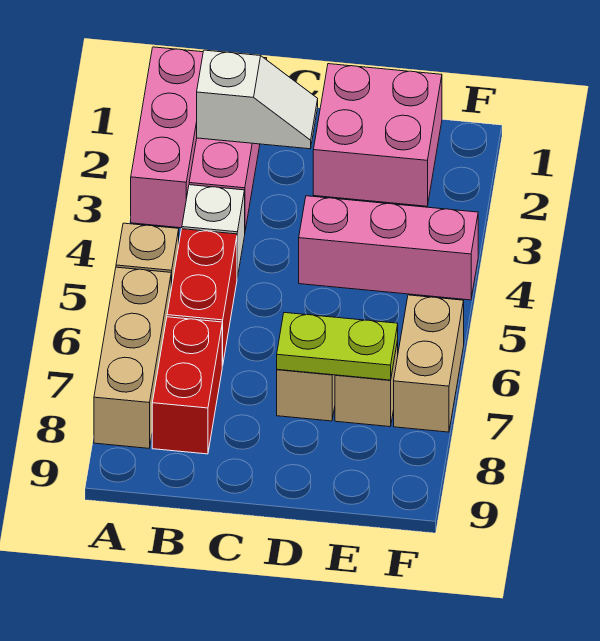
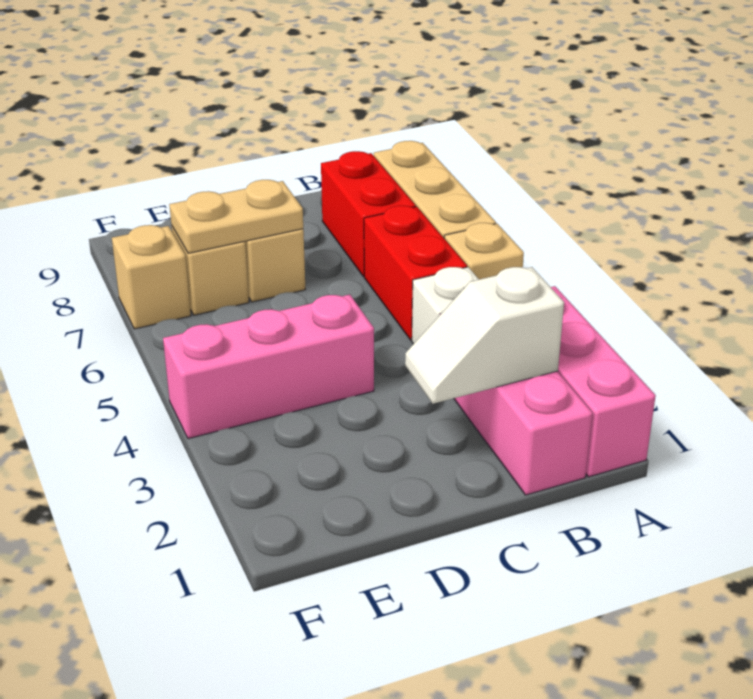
pink brick D1:E2 level 1 -> none
lime plate D7:E7 level 2 -> tan plate D7:E7 level 2
tan brick F6:F7 level 1 -> tan brick F7 level 1

